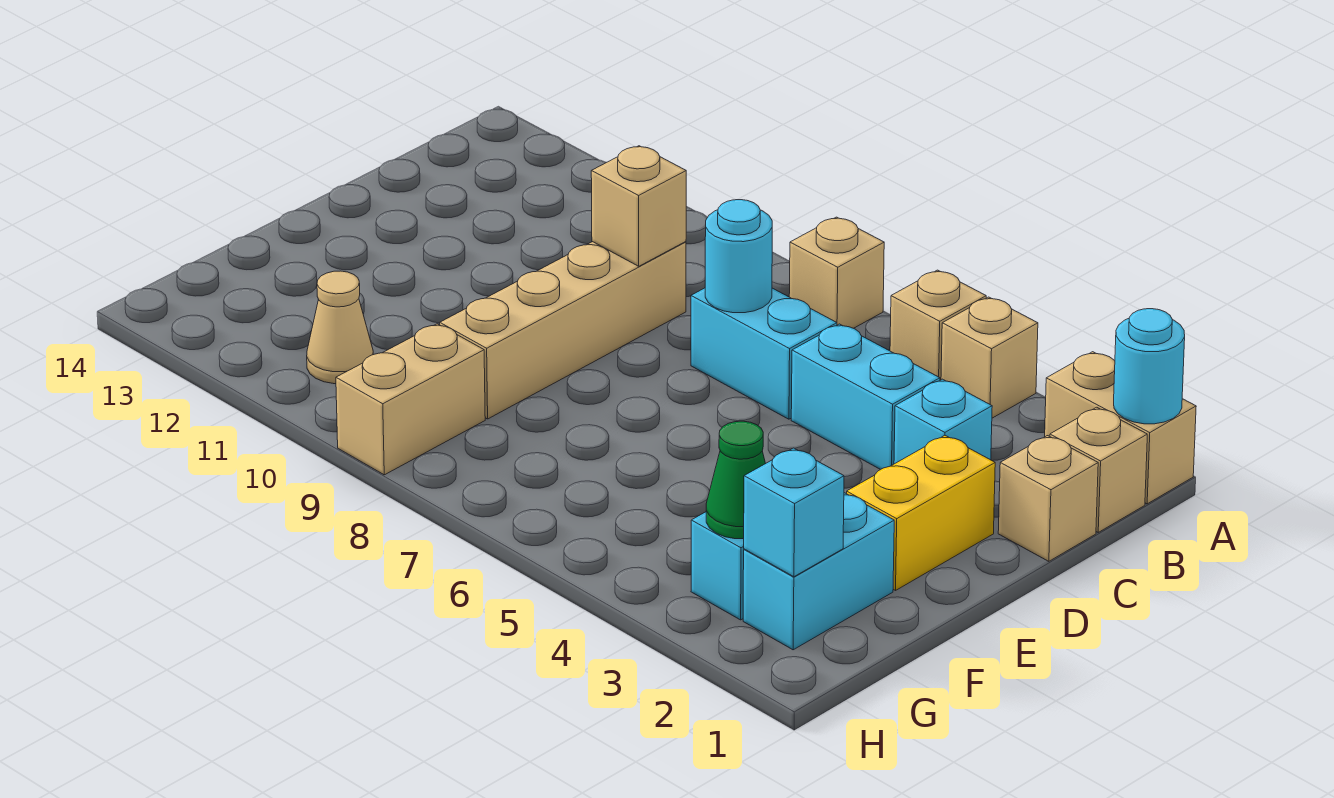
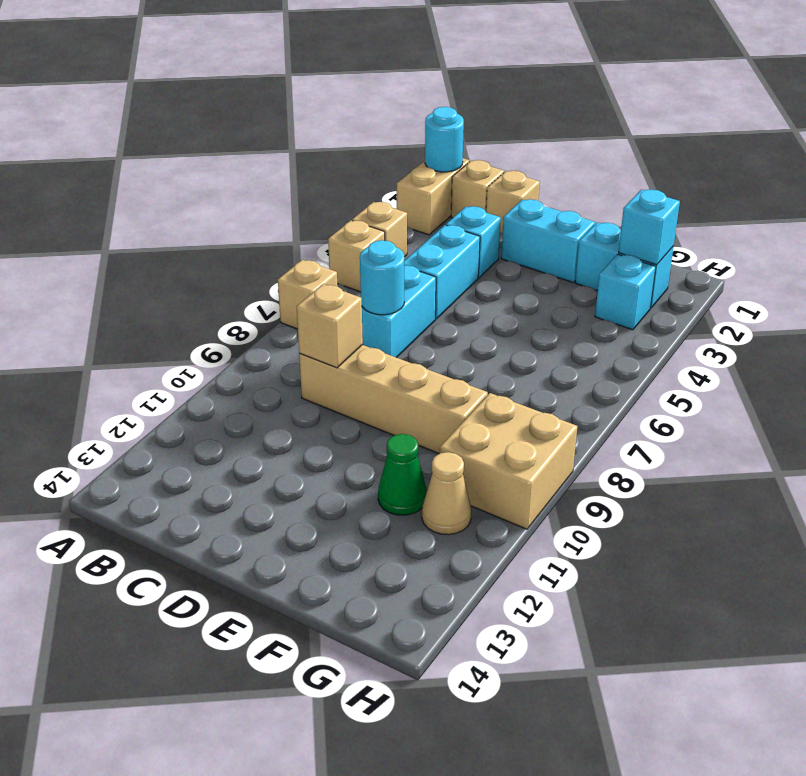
yellow brick D2:E2 level 1 -> cyan brick D2:E2 level 1
green cone G3 level 2 -> green cone F11 level 1
tan brick G9:H9 level 1 -> tan brick G9:H10 level 1

